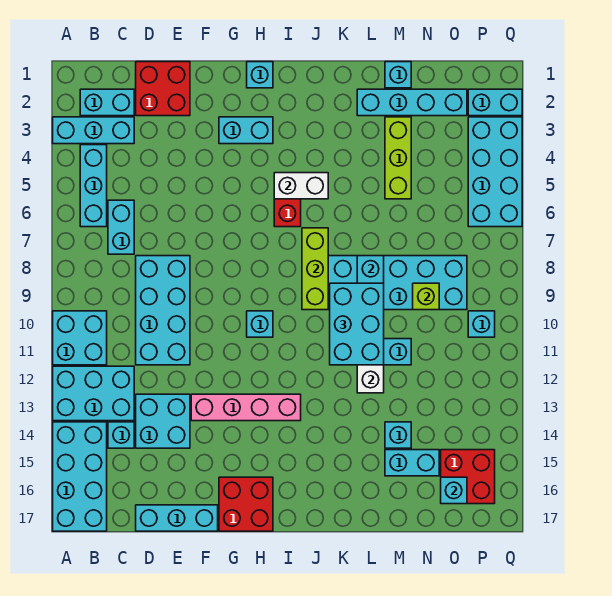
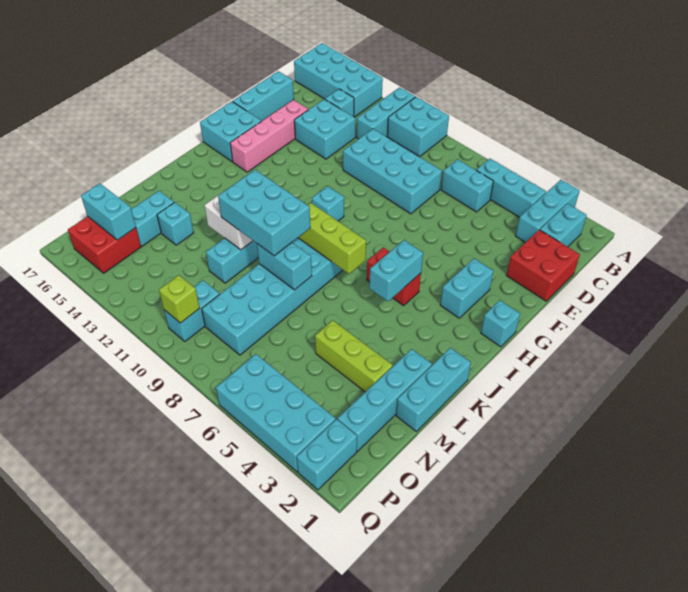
cyan brick A12:C13 level 1 -> cyan brick A12:C12 level 1
pink brick F13:I13 level 1 -> pink brick E15:H15 level 1
red brick G16:H17 level 1 -> cyan brick G16:H17 level 1
white brick I5:J5 level 2 -> cyan brick I5:J5 level 2
cyan brick M1 level 1 -> cyan brick K1:M1 level 1
lime brick N9 level 2 -> lime brick P10 level 2
cyan brick O16 level 2 -> cyan brick O15:O16 level 2
cyan brick P10 level 1 -> cyan brick O10:P10 level 1

